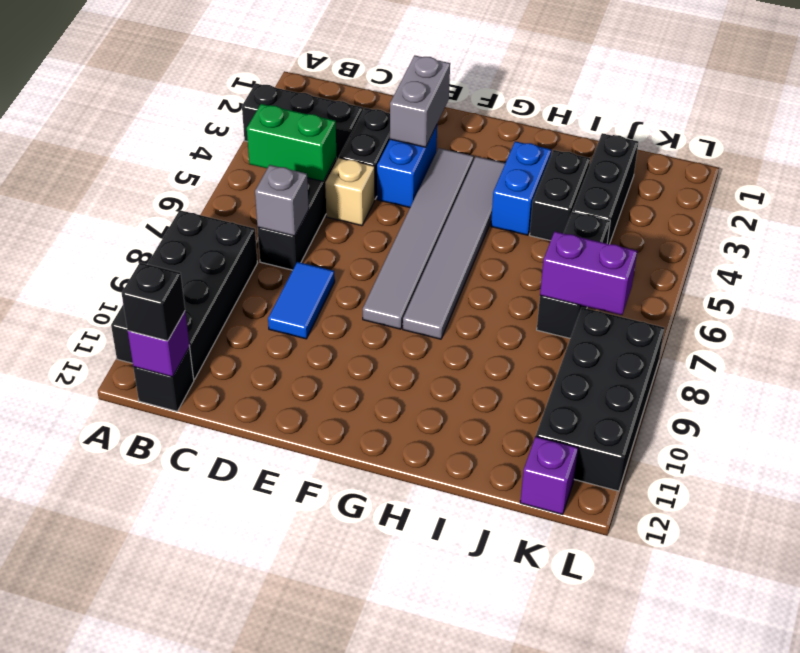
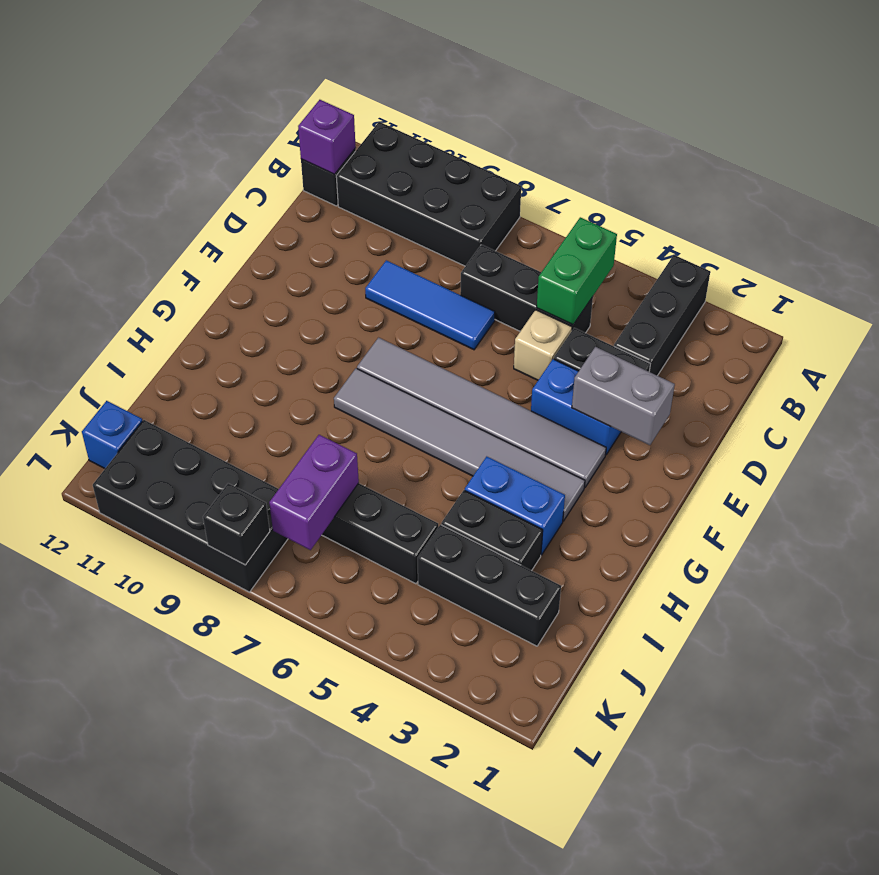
black brick B12 level 3 -> black brick L8 level 2
grey brick C7 level 2 -> none
blue tile D8:D9 level 1 -> blue tile D7:D9 level 1
purple brick K12 level 1 -> blue brick K12 level 1

